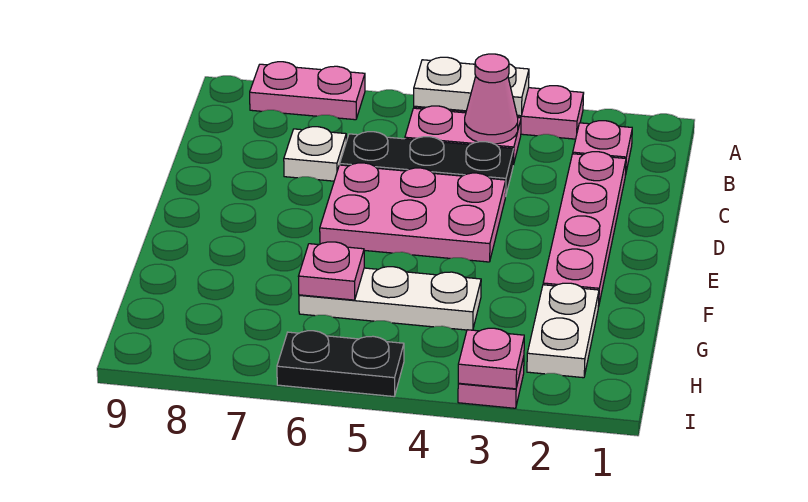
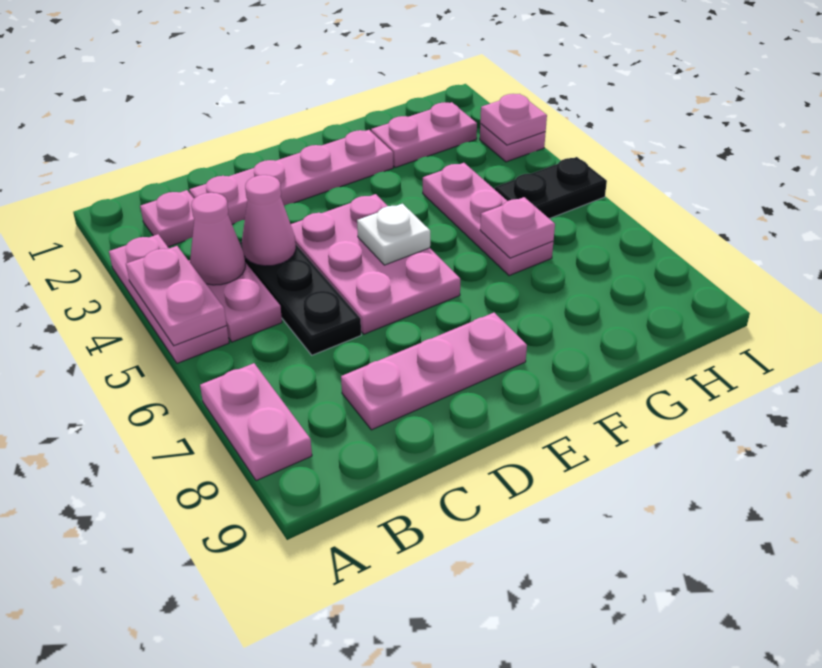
white plate A4:A5 level 2 -> pink plate A4:A5 level 2
none -> pink cone C4 level 2
white plate C7 level 1 -> white plate E5 level 2
none -> pink plate C8:E8 level 1
white plate G2:H2 level 1 -> pink plate G2:H2 level 1
white plate G4:G6 level 1 -> pink plate G4:G6 level 1
black plate I5:I6 level 1 -> black plate H5:I5 level 1

